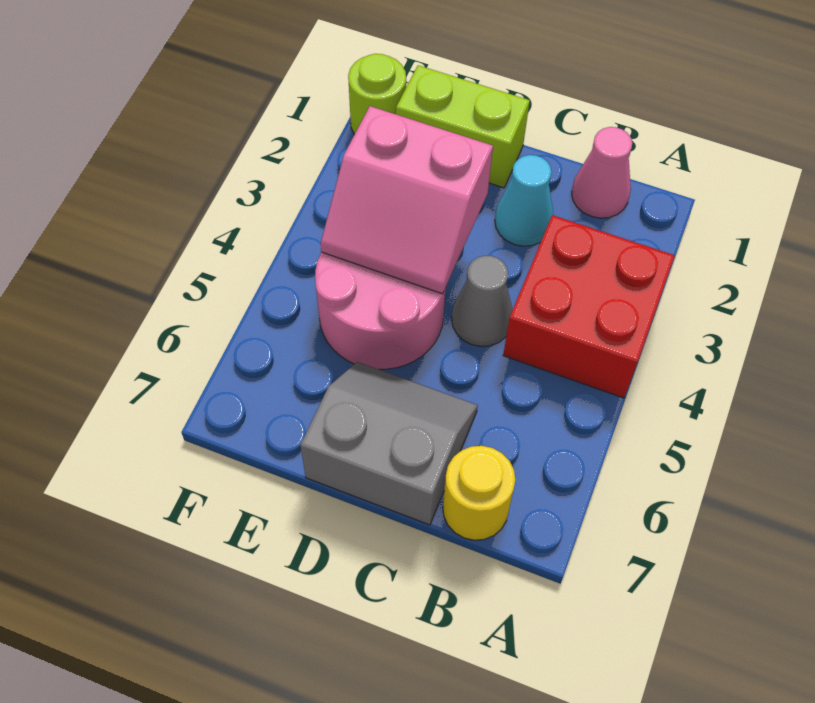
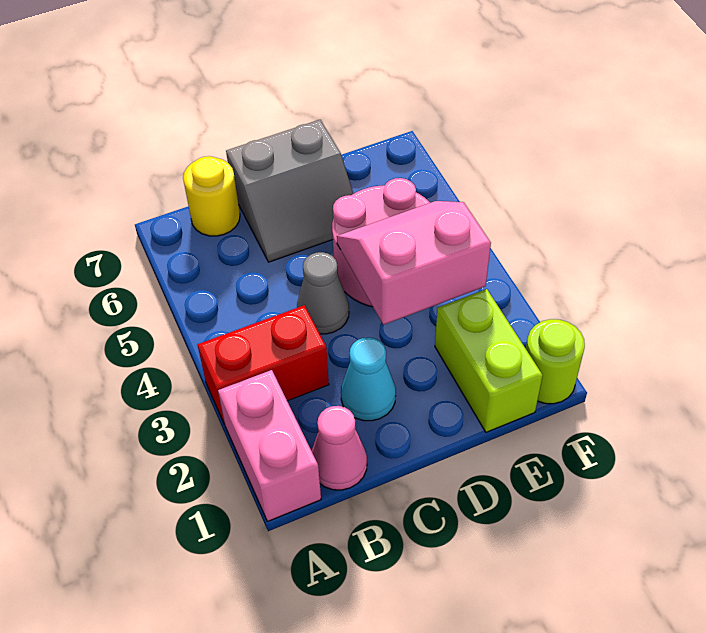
none -> pink brick A1:A2 level 1
red brick A3:B4 level 1 -> red brick A3:B3 level 1
lime brick D1:E1 level 1 -> lime brick E1:E2 level 1

